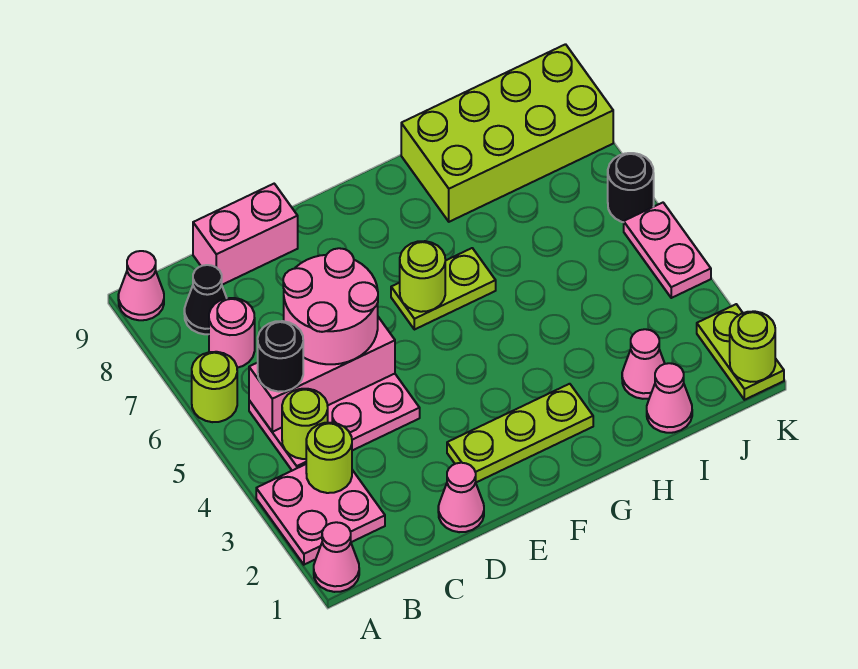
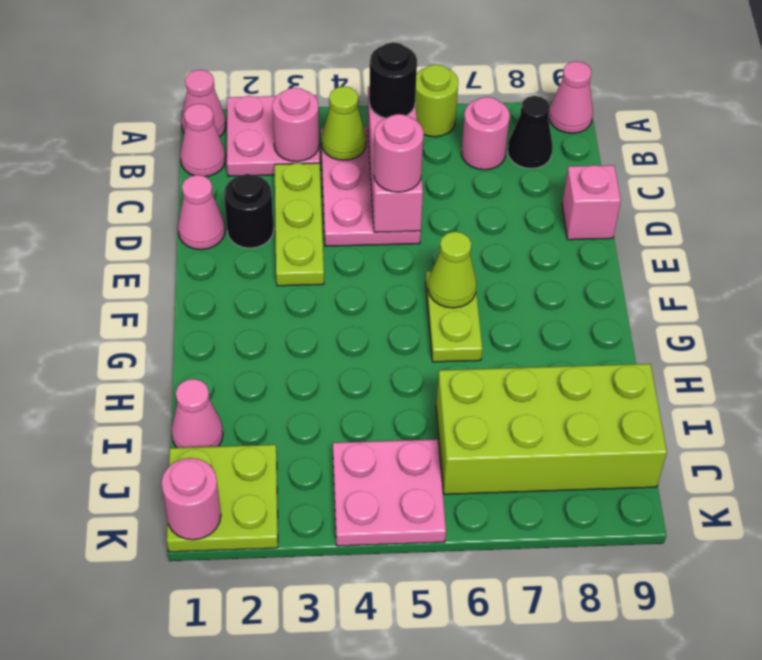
lime round brick B3 level 2 -> pink round brick B3 level 2
lime round brick B4 level 2 -> lime cone B4 level 2
pink round brick C5:D6 level 3 -> pink round brick D5 level 3
pink brick C9:D9 level 1 -> pink brick D9 level 1
lime plate E2:G2 level 1 -> lime plate C3:E3 level 1
lime round brick F6 level 2 -> lime cone F6 level 2
lime brick H8:K9 level 1 -> lime brick I6:J9 level 1
pink cone I2 level 1 -> pink cone B1 level 1
lime plate K1:K2 level 1 -> lime plate J1:K2 level 1
lime round brick K1 level 2 -> pink round brick K1 level 2
pink plate K4:K5 level 1 -> pink plate J4:K5 level 1
black round brick K6 level 1 -> black round brick D2 level 1

